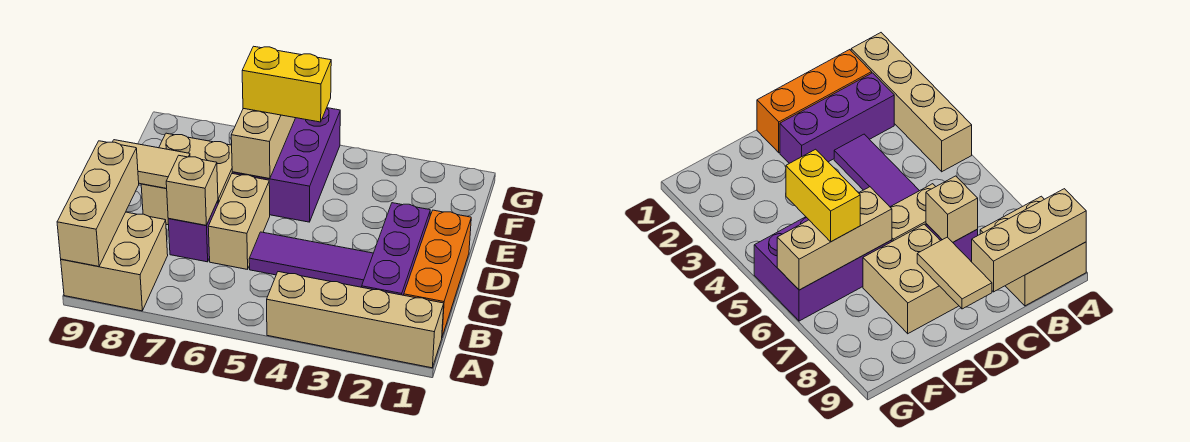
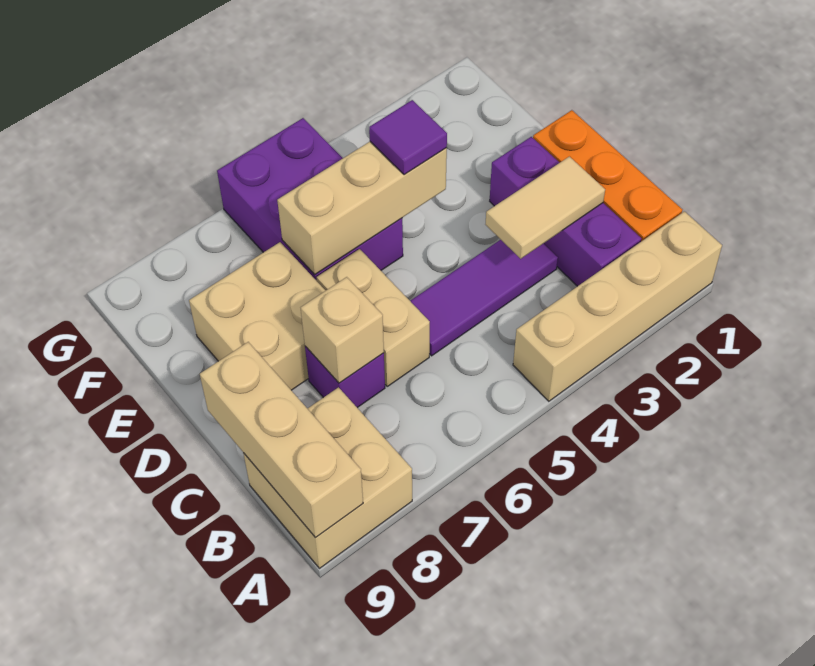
tan tile D8:D9 level 2 -> tan tile C2:C3 level 2
none -> purple tile E4 level 3
tan brick E6:G6 level 2 -> tan brick E4:E6 level 2
yellow brick F5:F6 level 3 -> none

